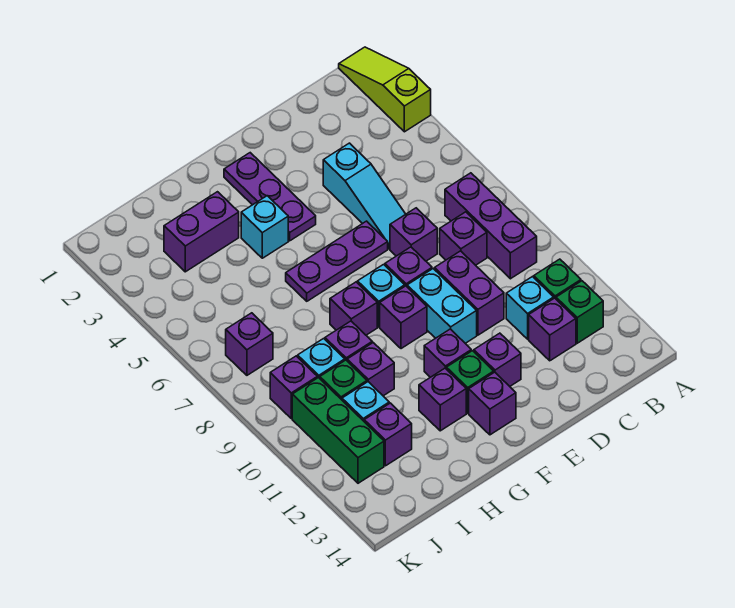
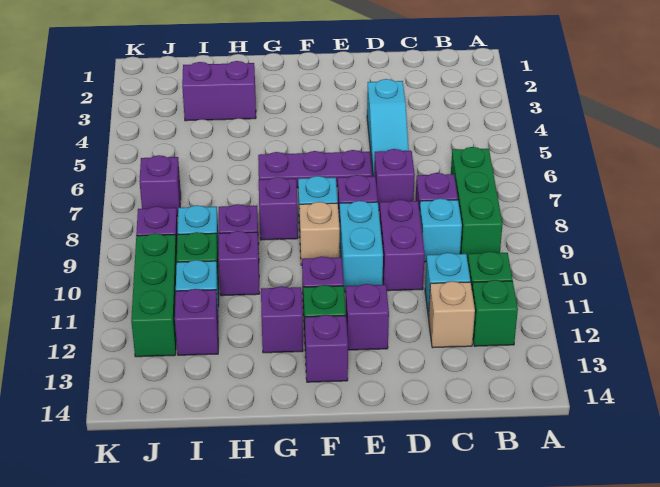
lime slope A1:A3 level 1 top 3 -> none
purple brick B7:B9 level 1 -> green brick B7:B9 level 1
purple brick C12 level 1 -> tan brick C12 level 1
purple plate F2:F4 level 1 -> none
purple brick F9 level 1 -> tan brick F9 level 1
cyan brick G4 level 1 -> cyan brick C9 level 1

